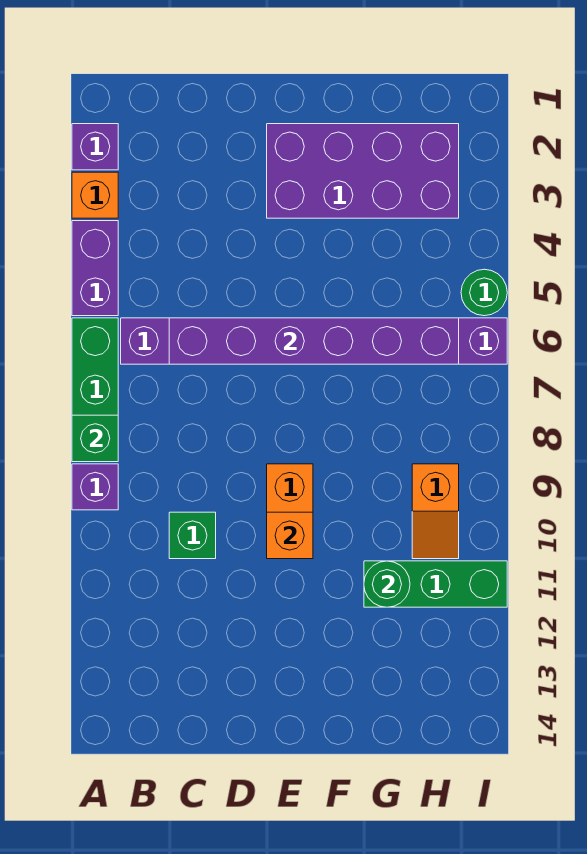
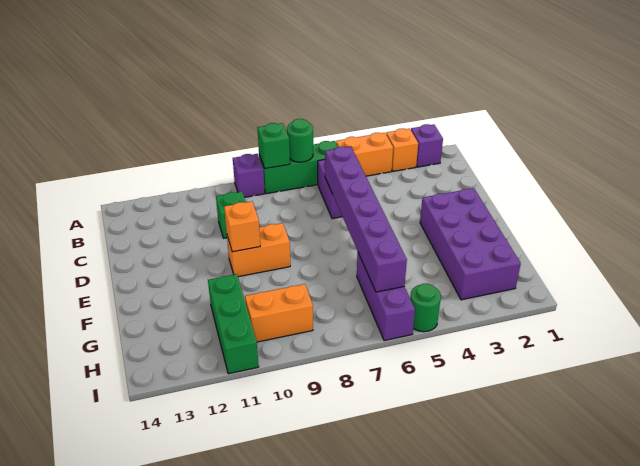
purple brick A4:A5 level 1 -> orange brick A4:A5 level 1
green round brick G11 level 2 -> green round brick A7 level 2
orange slope H9:H10 level 1 top 9 -> orange brick H9:H10 level 1

